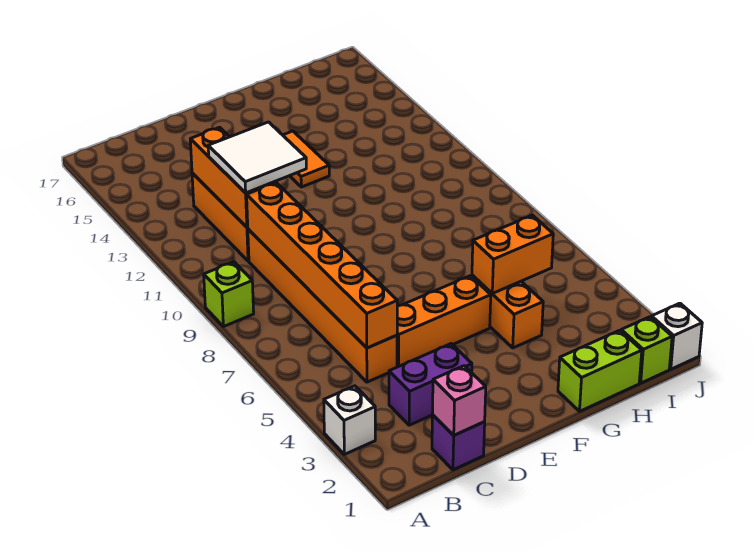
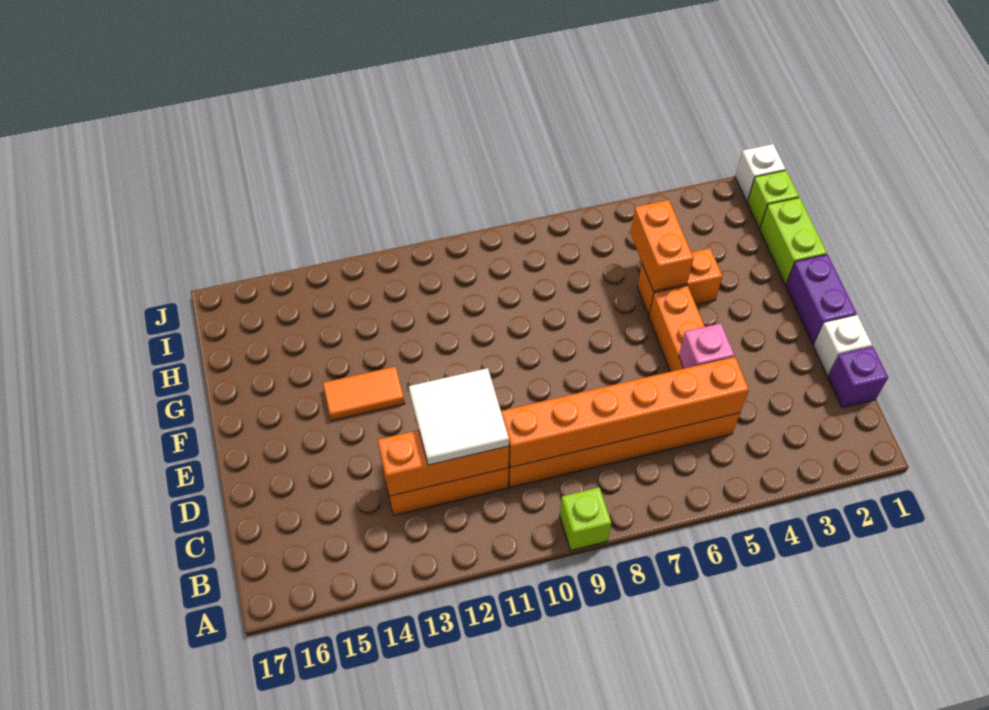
white brick A3 level 1 -> white brick D1 level 1
pink brick C1 level 2 -> pink brick D5 level 2
purple brick C3:D3 level 1 -> purple brick E1:F1 level 1

